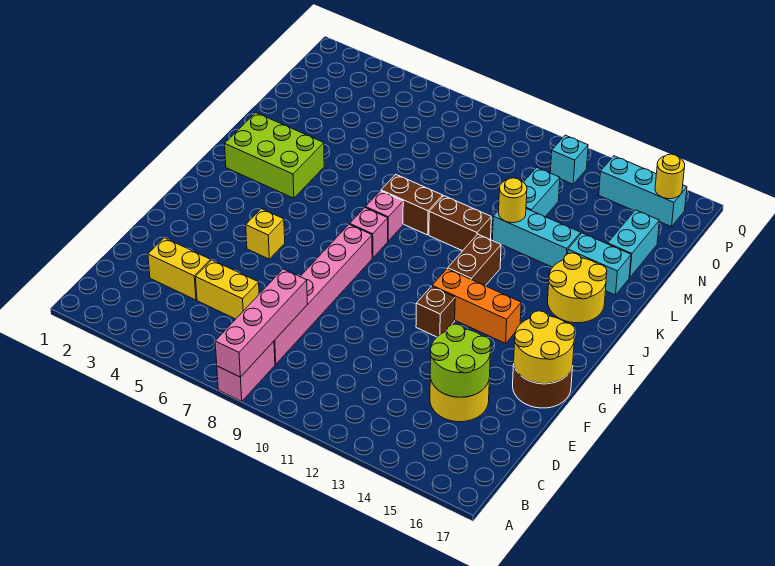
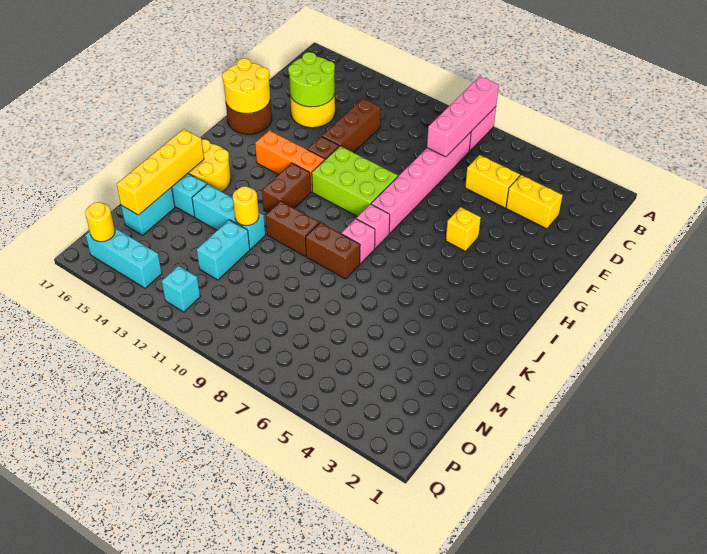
none -> brown brick D12:F12 level 1
lime brick J2:K4 level 1 -> lime brick G9:H11 level 1
none -> yellow brick K16:N16 level 2

